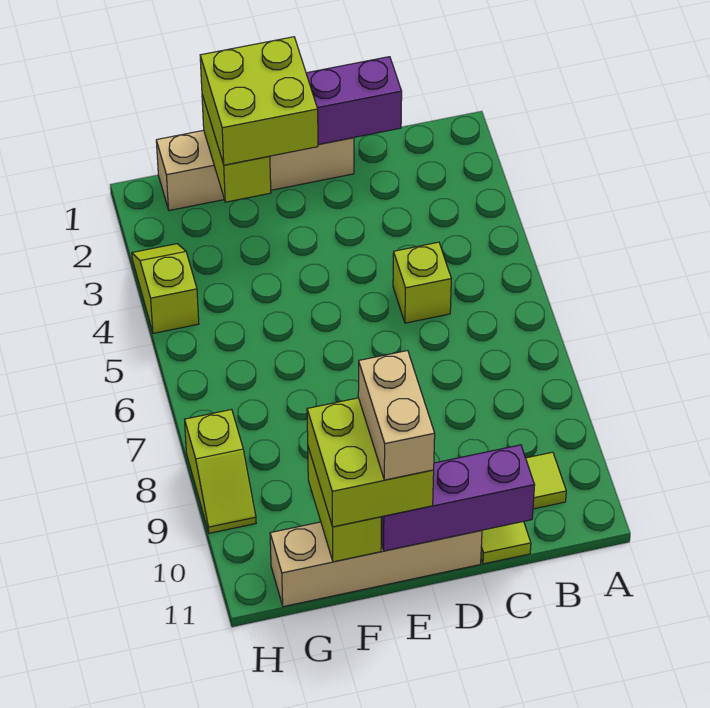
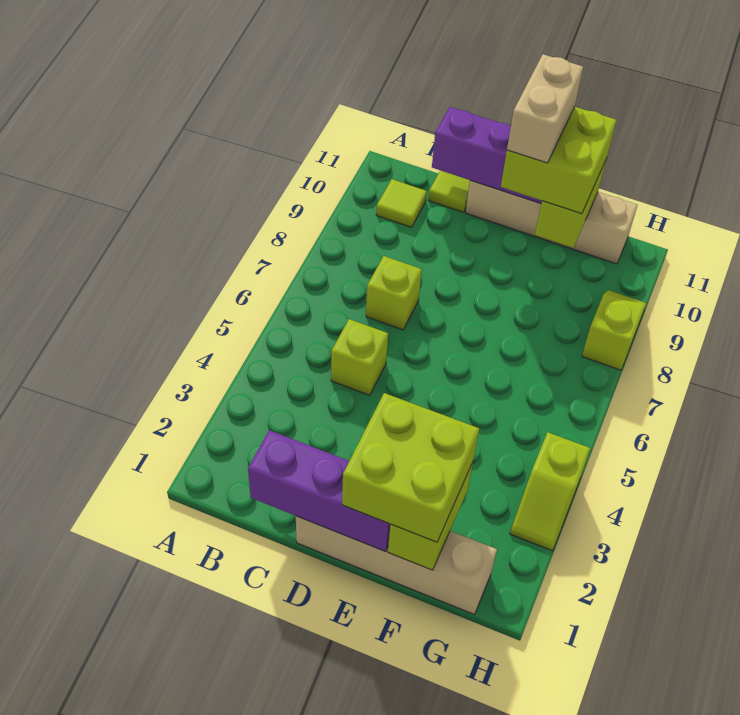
none -> lime brick C7 level 1

